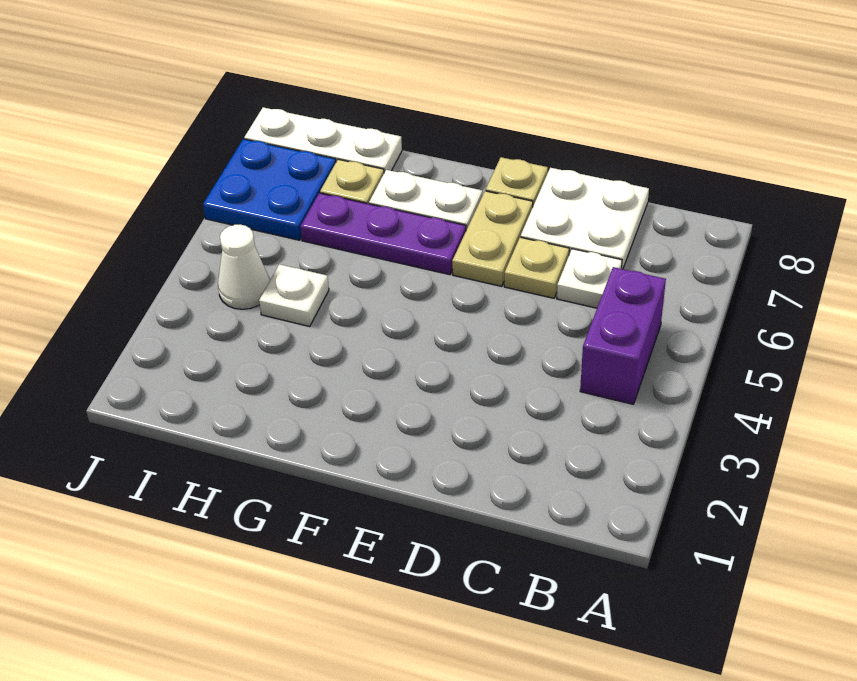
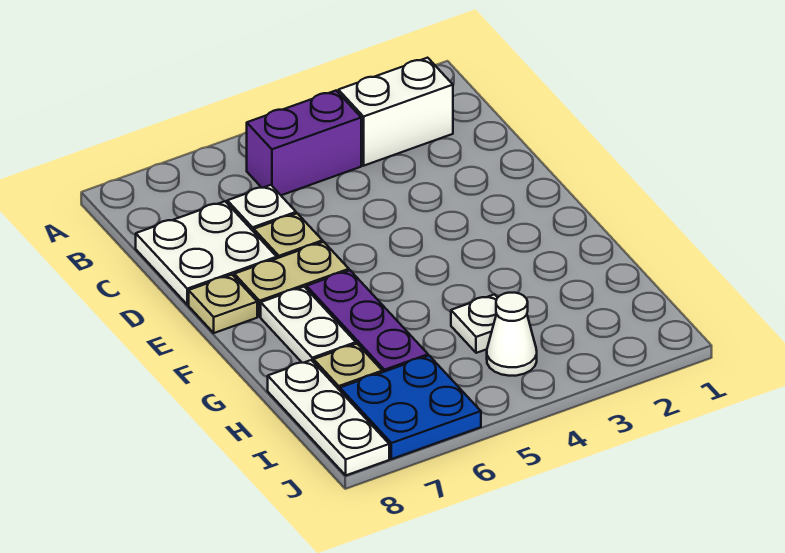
none -> white brick B2:B3 level 1

